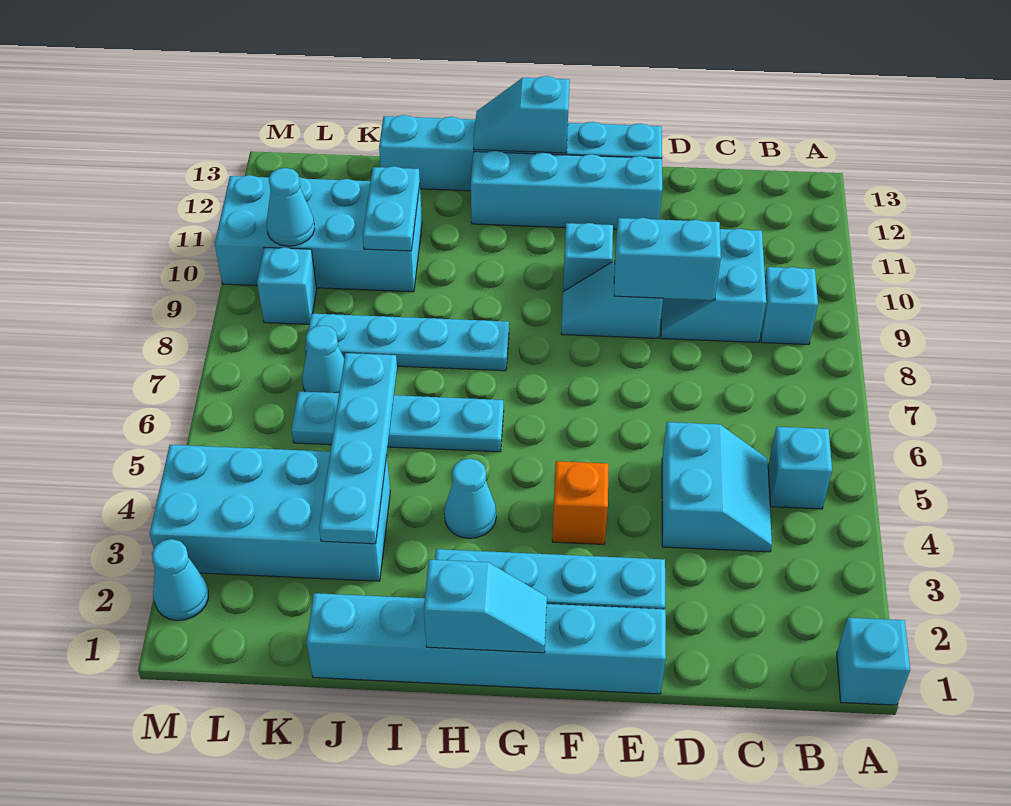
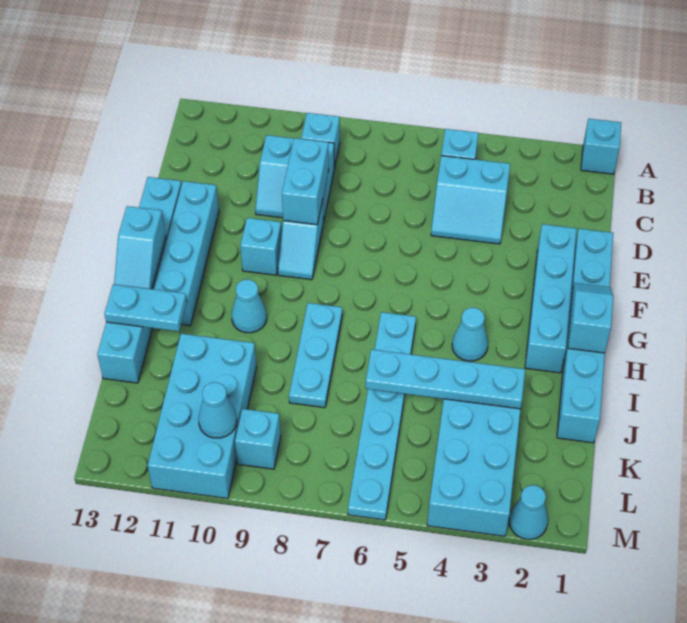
cyan slope C4:D5 level 1 top D -> cyan slope C4:D5 level 1 top C
orange brick F4 level 1 -> none
cyan plate H6:K6 level 1 -> cyan plate H6:M6 level 1
cyan plate H8:K8 level 1 -> cyan plate H8:J8 level 1
cyan plate J10:J11 level 2 -> cyan plate I12:I13 level 2
cyan cone K7 level 1 -> cyan cone H10 level 1

